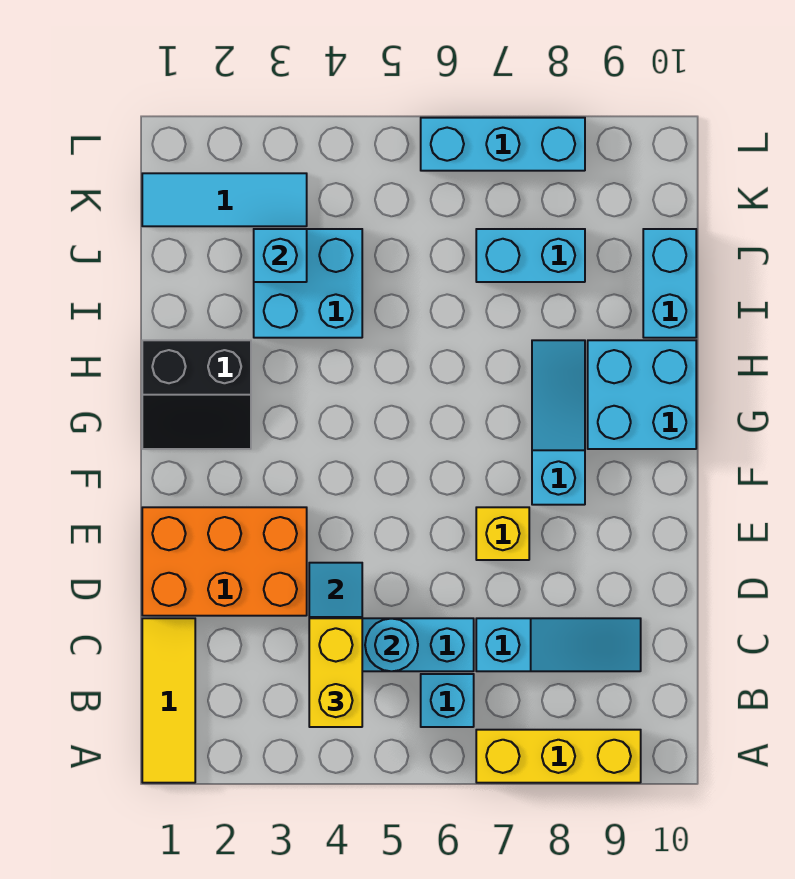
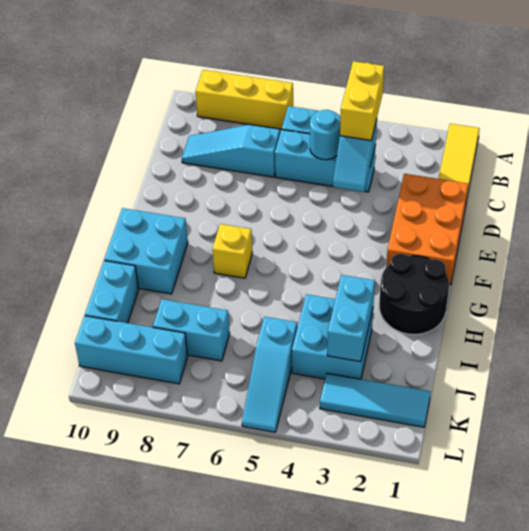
orange brick D1:E3 level 1 -> orange brick D1:F2 level 1
yellow brick E7 level 1 -> yellow brick G7 level 1
cyan slope F8:H8 level 1 top F -> cyan slope J5:L5 level 1 top J
black slope G1:H2 level 1 top H -> black round brick G1:H2 level 1
cyan brick J3 level 2 -> cyan brick I3:J3 level 2
cyan brick L6:L8 level 1 -> cyan brick K8:K10 level 1

